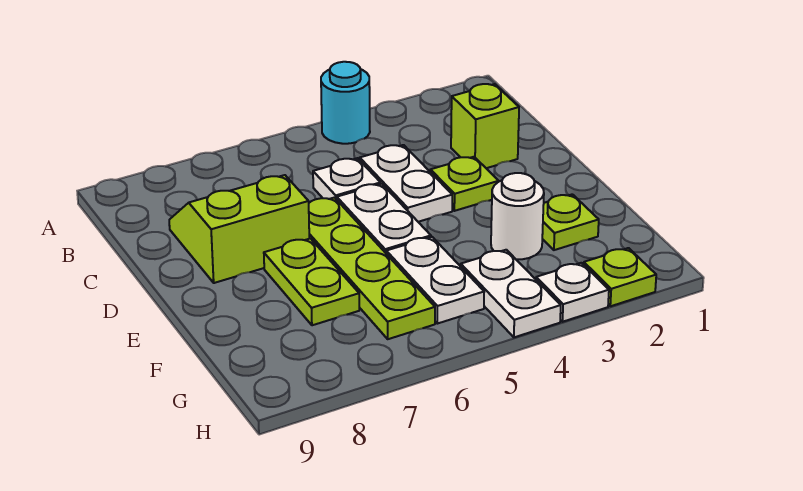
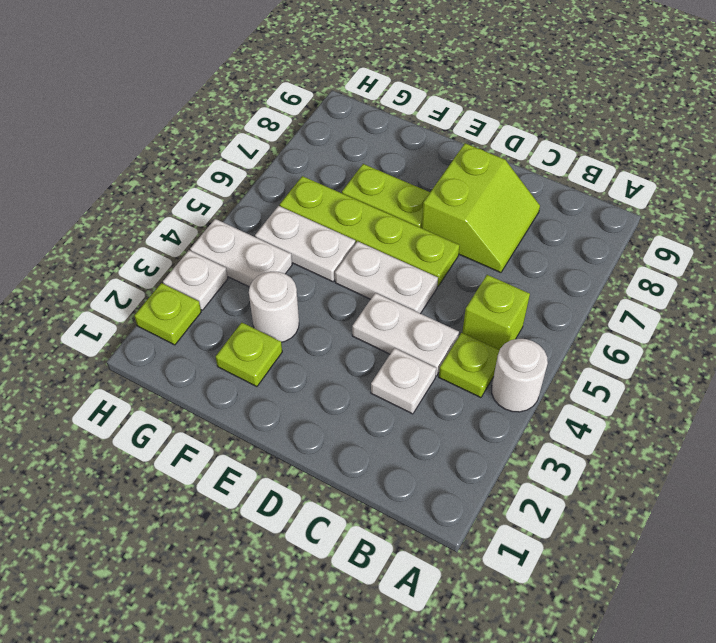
cyan round brick A4 level 1 -> white round brick A4 level 1
lime brick C2 level 1 -> lime brick B5 level 1
white plate C5 level 1 -> white plate C3 level 1
lime plate D3 level 1 -> lime plate B4 level 1

